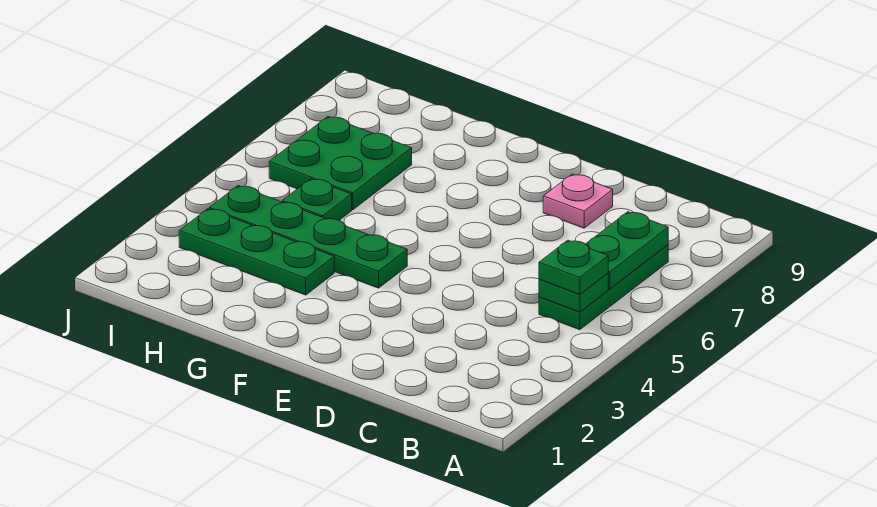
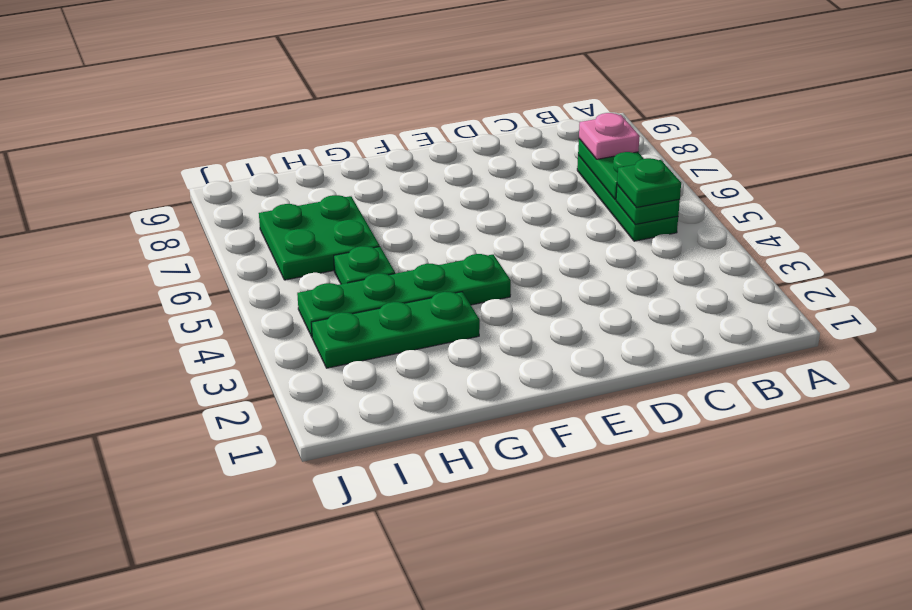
pink plate D8 level 1 -> pink plate B7 level 3

